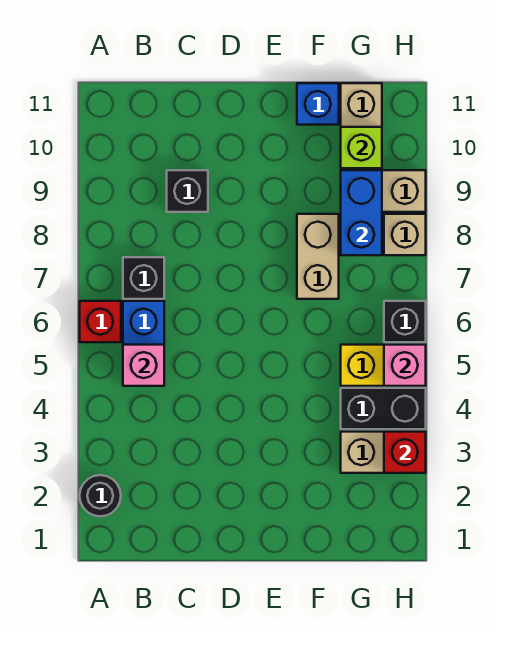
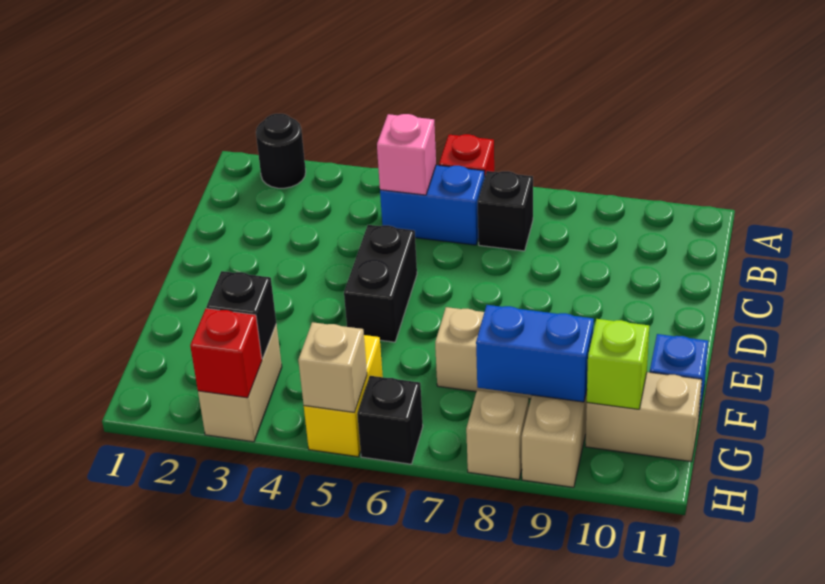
black brick C9 level 1 -> black brick G3 level 2
black brick G4:H4 level 1 -> black brick D5:E5 level 1
pink brick H5 level 2 -> tan brick H5 level 2

